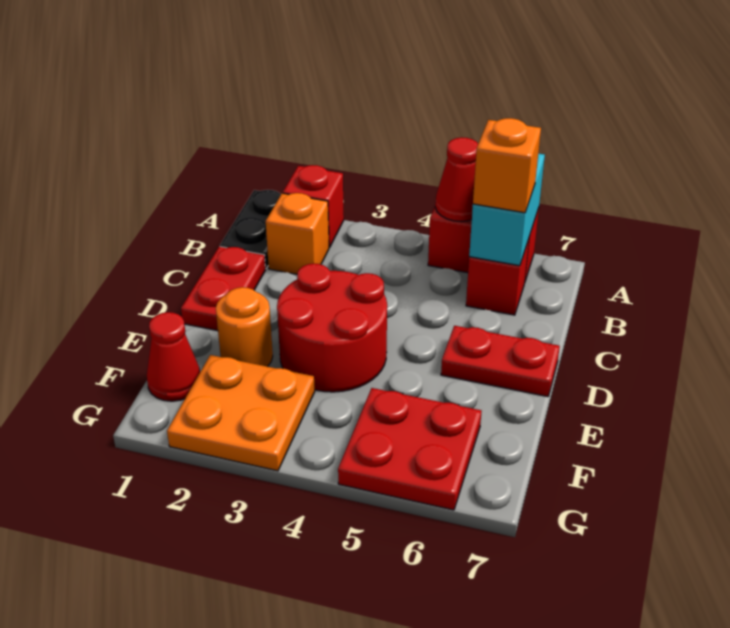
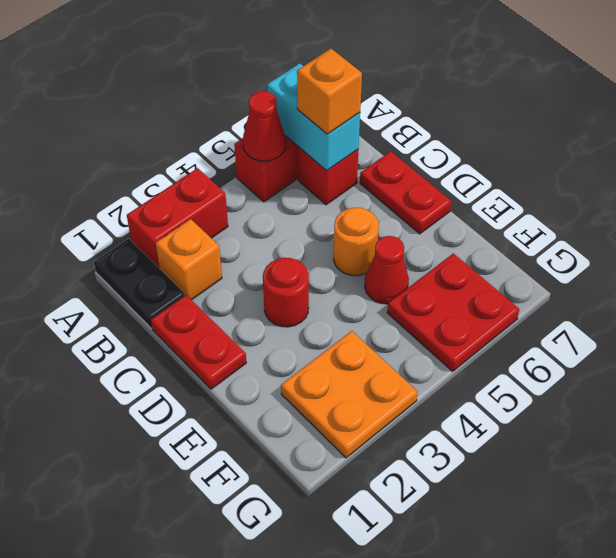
red brick A2 level 1 -> red brick A2:A3 level 1
red round brick D3:E4 level 1 -> red round brick D3 level 1
red plate D6:D7 level 1 -> red plate C7:D7 level 1
orange round brick E2 level 1 -> orange round brick D5 level 1
red cone F1 level 1 -> red cone E5 level 1

